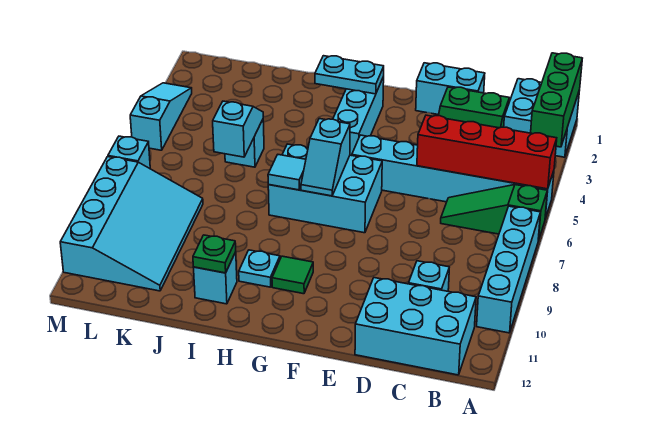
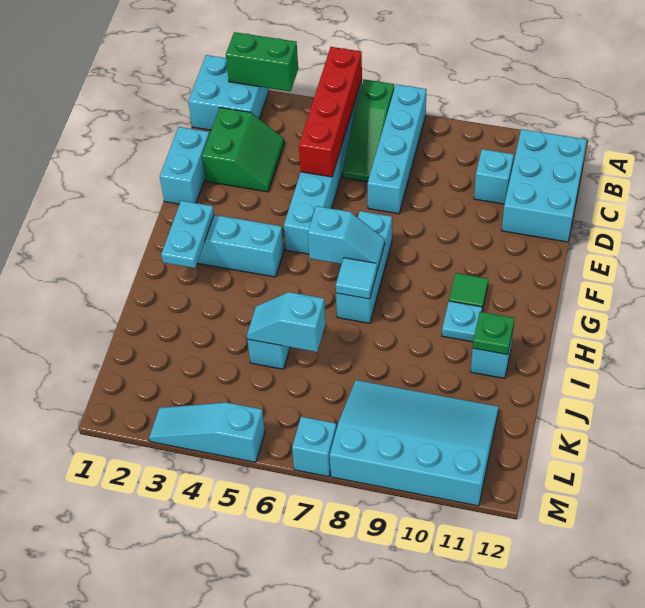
green brick A1:A3 level 2 -> green brick A2:A3 level 2
cyan brick A7:A10 level 1 -> cyan brick A7:D7 level 1
cyan brick F6:H7 level 1 -> cyan brick F7:H7 level 1

